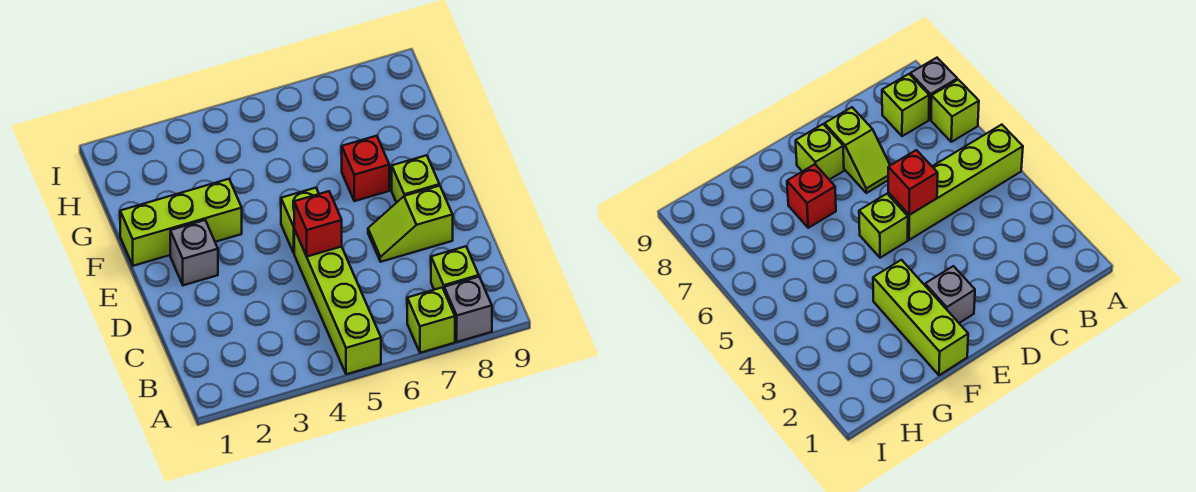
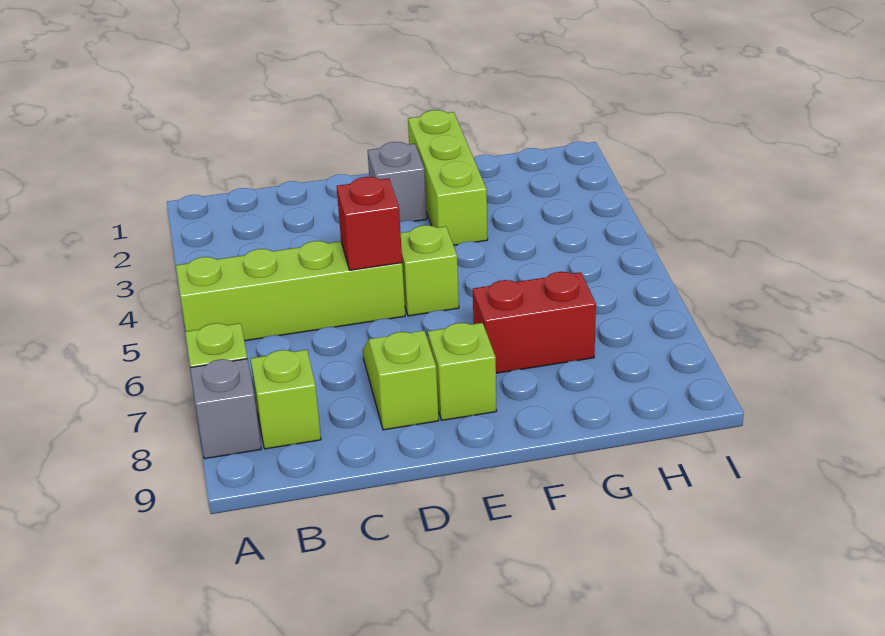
red brick F7 level 1 -> red brick F7:G7 level 1

